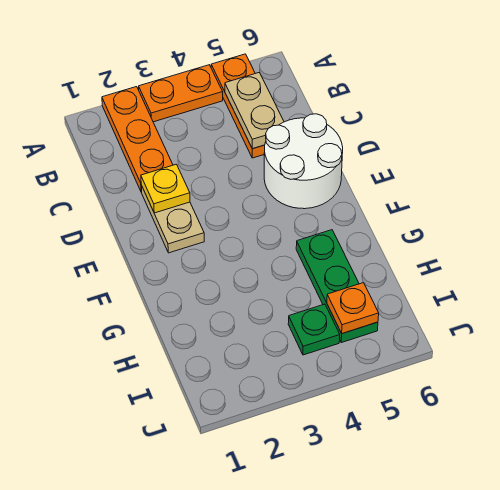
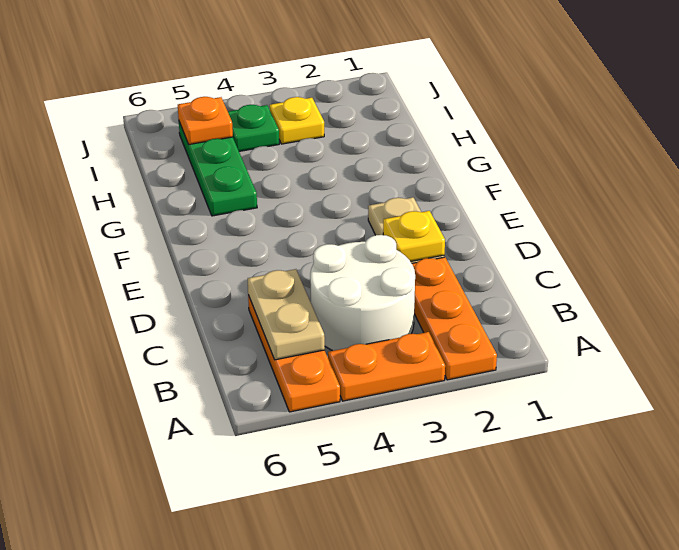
white round brick D5:E6 level 1 -> white round brick B3:C4 level 1
none -> yellow plate I3 level 1

